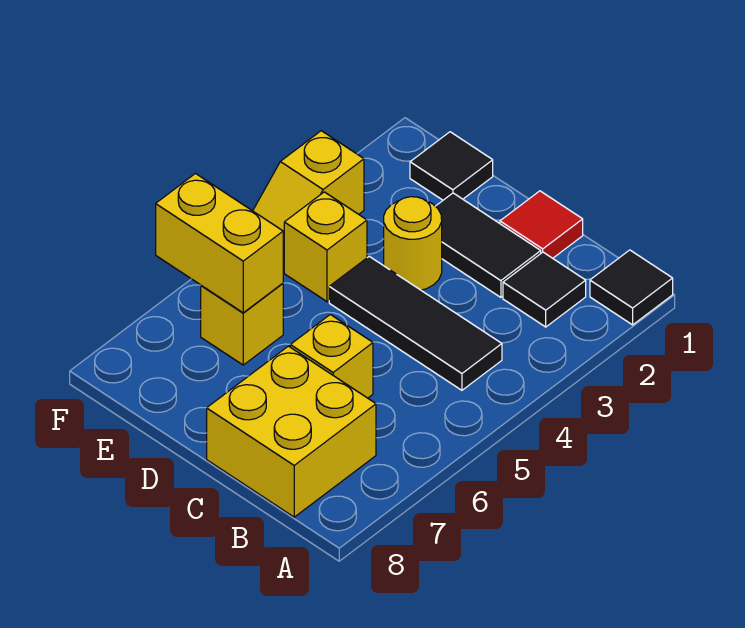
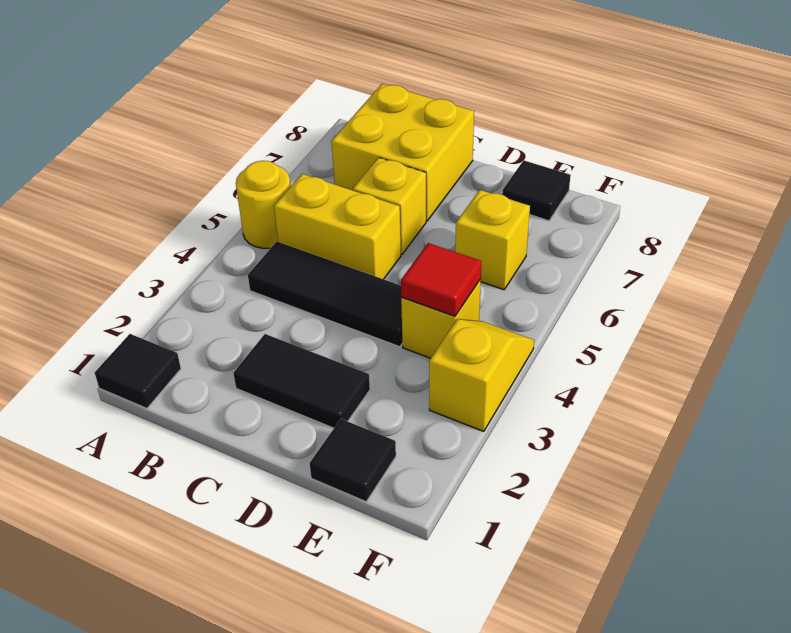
black tile B2 level 1 -> black tile E8 level 1
red tile C1 level 1 -> red tile E4 level 2
yellow round brick D3 level 1 -> yellow round brick A5 level 1
yellow brick E6:F6 level 2 -> yellow brick B5:C5 level 1

